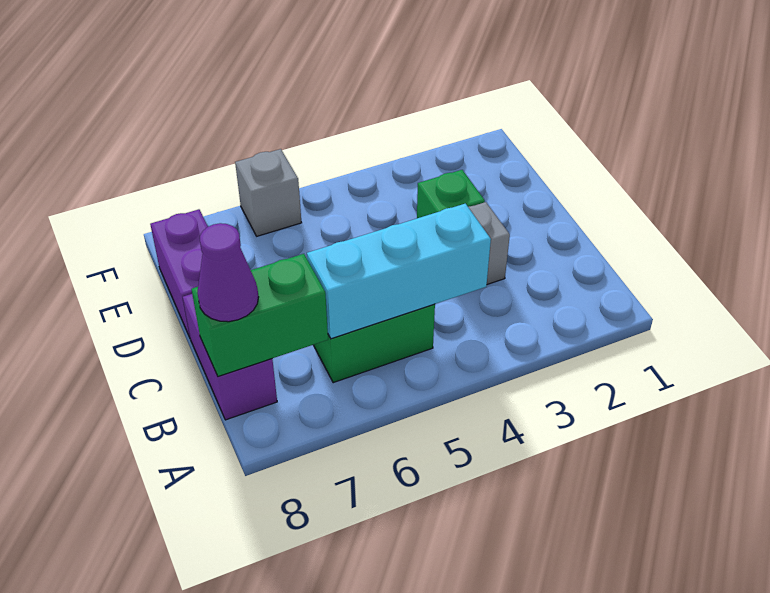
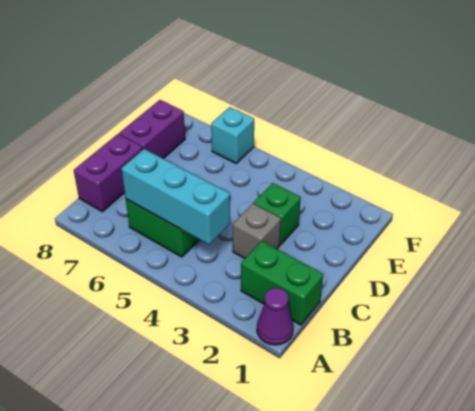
green brick B7:B8 level 2 -> green brick B1:B2 level 1
purple cone B8 level 3 -> purple cone A1 level 1
grey brick F6 level 1 -> cyan brick F6 level 1

